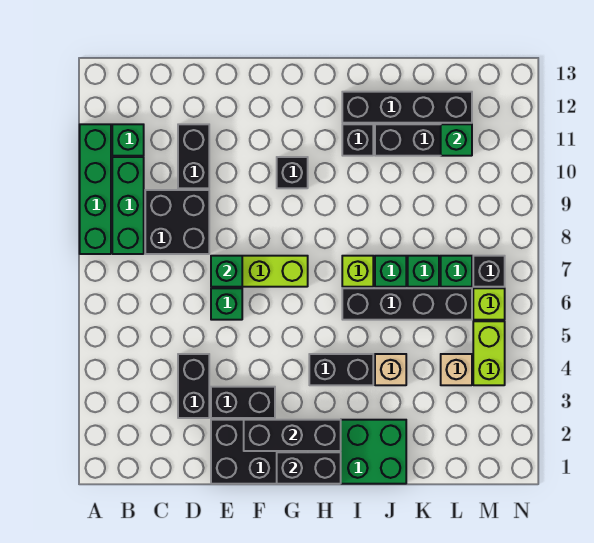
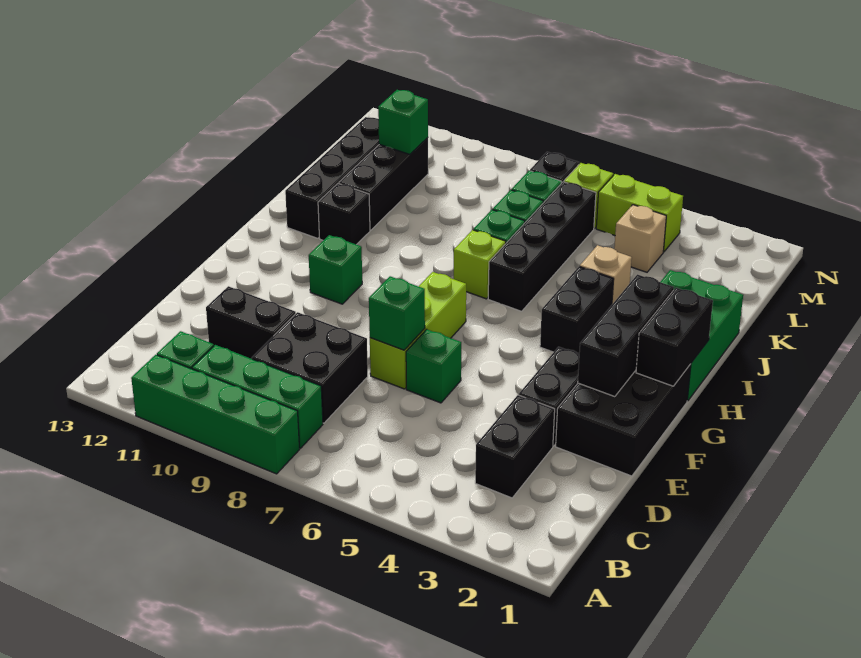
black brick D3:D4 level 1 -> black brick C3:D3 level 1
black brick G10 level 1 -> green brick G10 level 1

